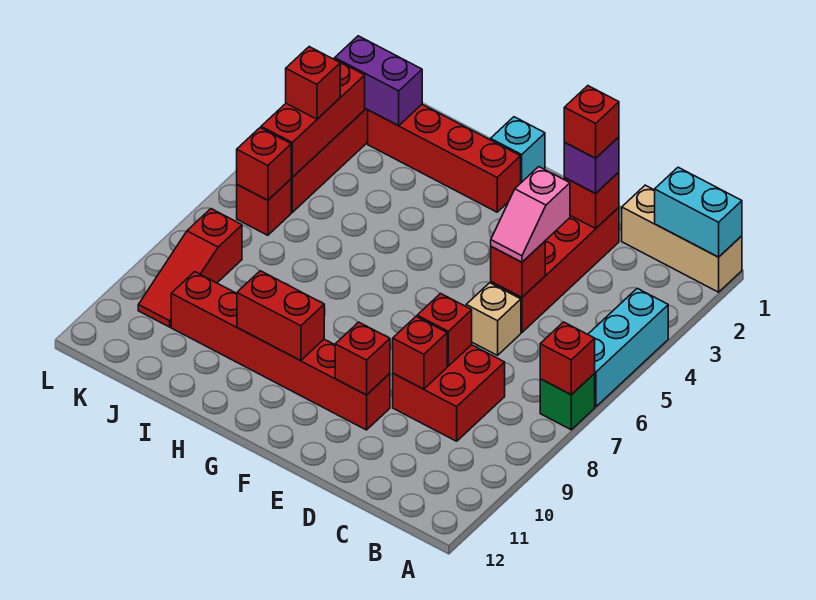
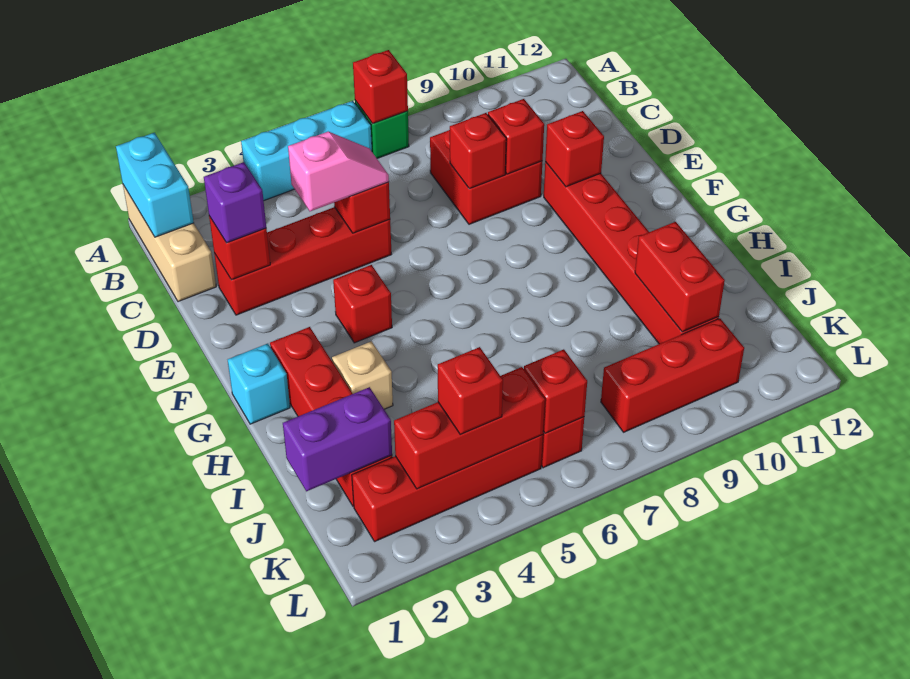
red brick D2 level 4 -> red brick F4 level 1
tan brick D6 level 1 -> tan brick H3 level 1
red brick G10:H10 level 2 -> red brick I10:J10 level 2
purple brick J2:K2 level 2 -> purple brick J1:J2 level 2
red slope K8:K10 level 1 top 8 -> red brick K8:K10 level 1

